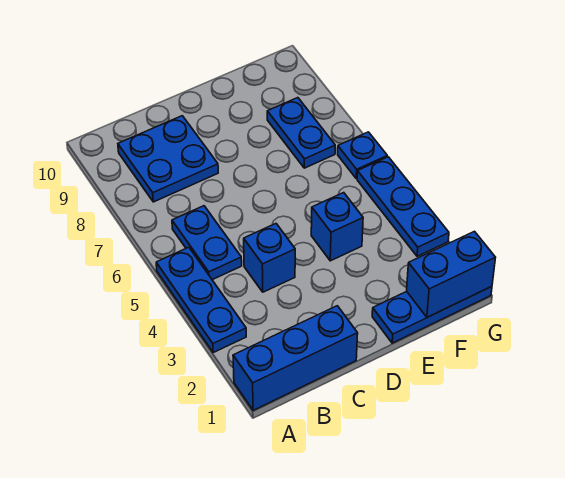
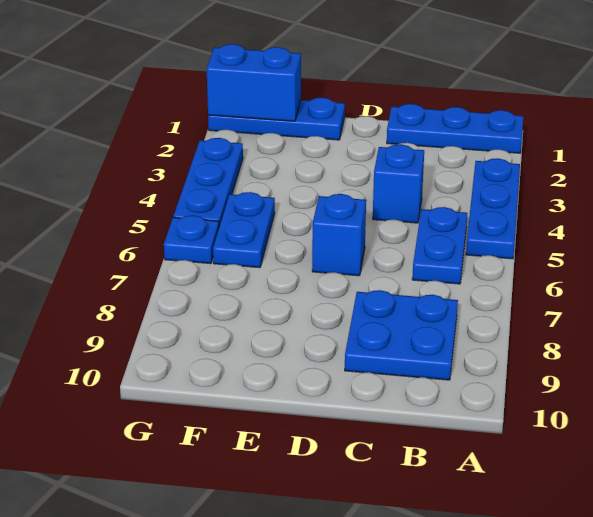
blue brick A1:C1 level 1 -> blue plate A1:C1 level 1
blue brick E4 level 1 -> blue brick D6 level 1
blue plate F7:F8 level 1 -> blue plate F5:F6 level 1

